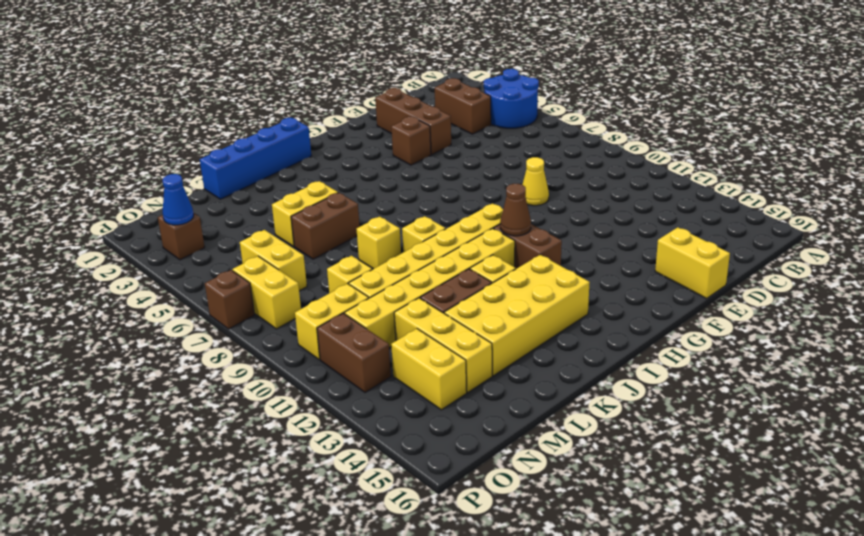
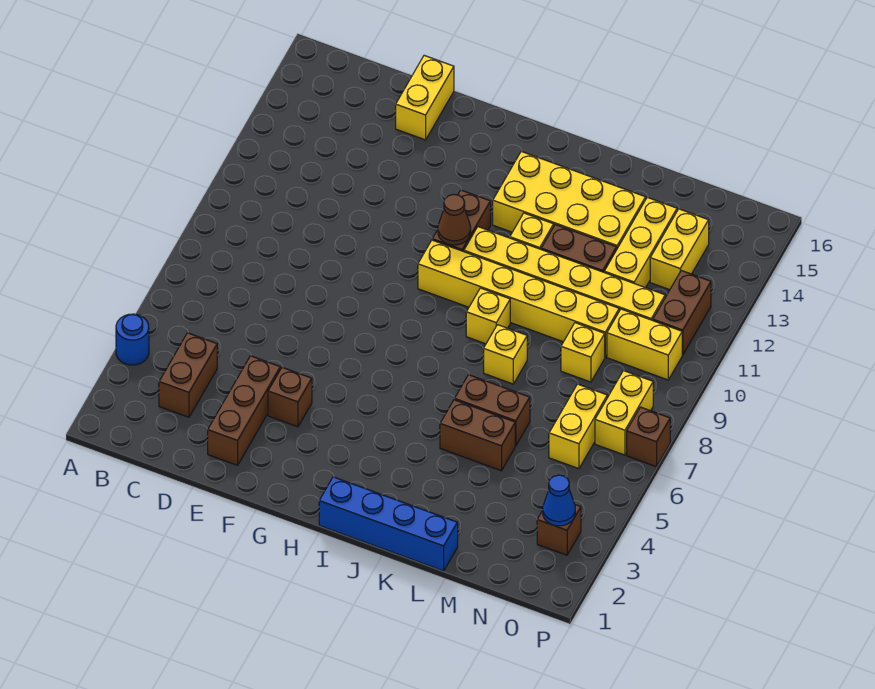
blue round brick A4:B5 level 1 -> blue round brick A4 level 1
yellow cone E9 level 1 -> none
yellow brick K5:L5 level 1 -> brown brick K5:L5 level 1

